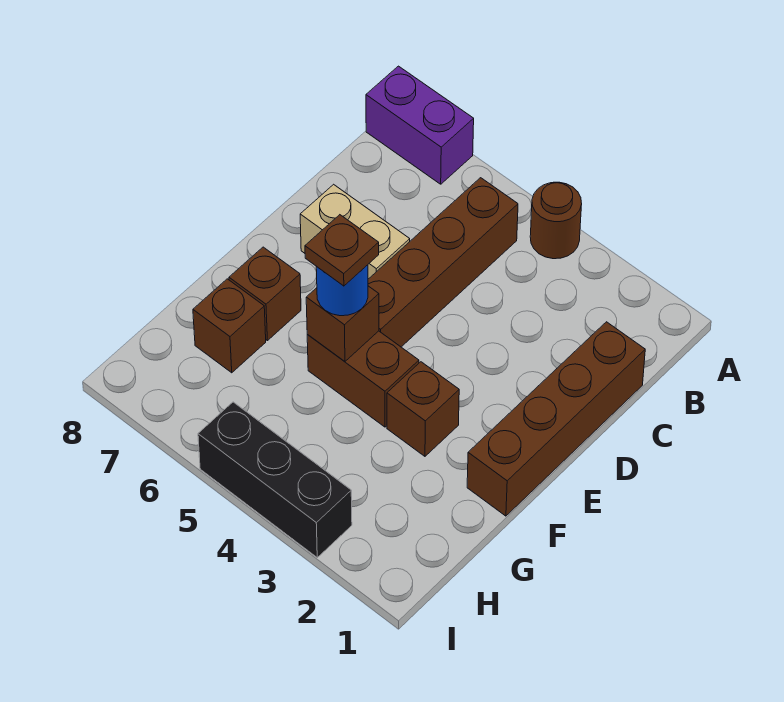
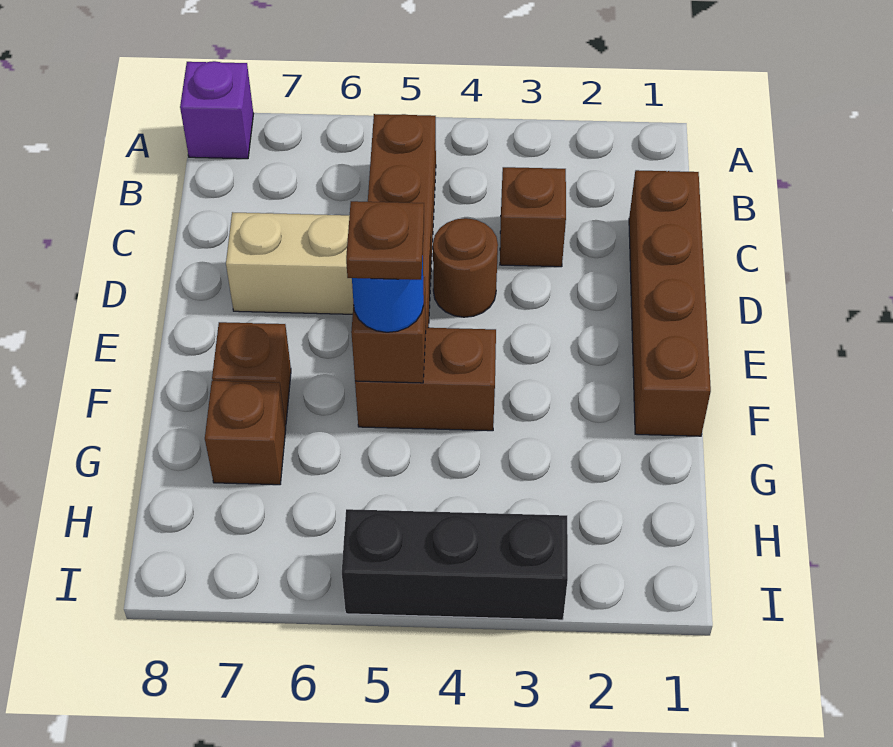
brown round brick A4 level 1 -> brown round brick D4 level 1
purple brick A7:A8 level 1 -> purple brick A8 level 1
brown brick F3 level 1 -> brown brick C3 level 1

